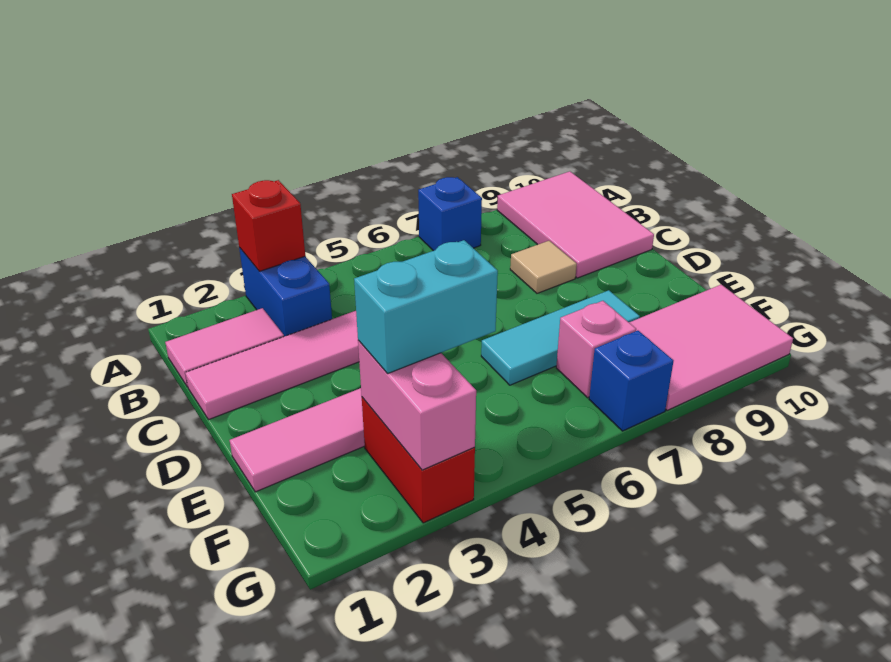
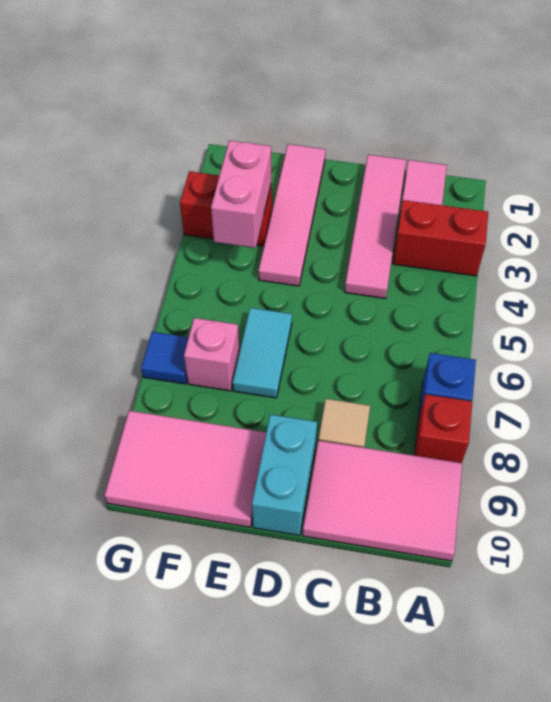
blue brick A3:B3 level 1 -> red brick A3:B3 level 1
red brick A3 level 2 -> red brick A8 level 1
cyan tile E6:E8 level 1 -> cyan tile E6:E7 level 1
pink brick F3:G3 level 2 -> pink brick F3:F4 level 2
cyan brick F3:F4 level 3 -> cyan brick D9:D10 level 1
pink tile F8:G10 level 1 -> pink tile E9:G10 level 1
blue brick G7 level 1 -> blue tile G7 level 1

